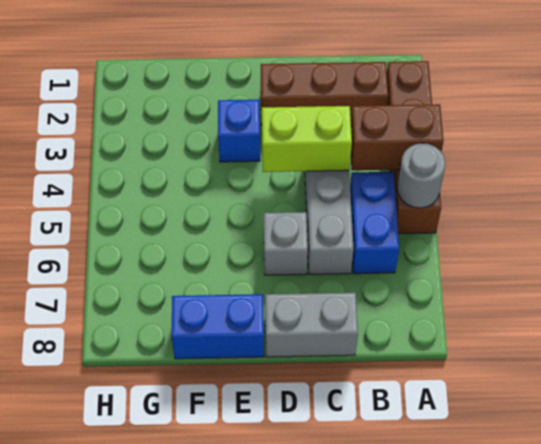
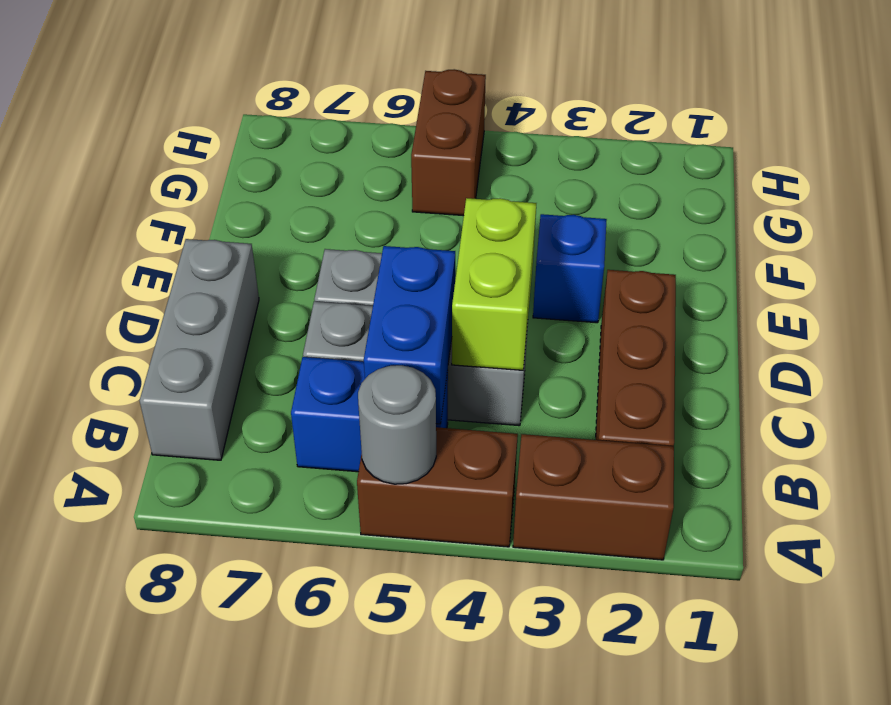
brown brick A4:B4 level 2 -> brown brick G5:H5 level 1
grey brick C8:D8 level 1 -> grey brick B8:D8 level 1
blue brick E8:F8 level 1 -> blue brick B5:C5 level 2

